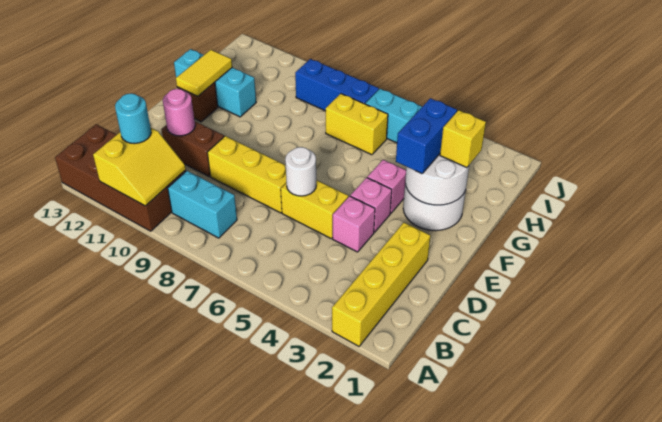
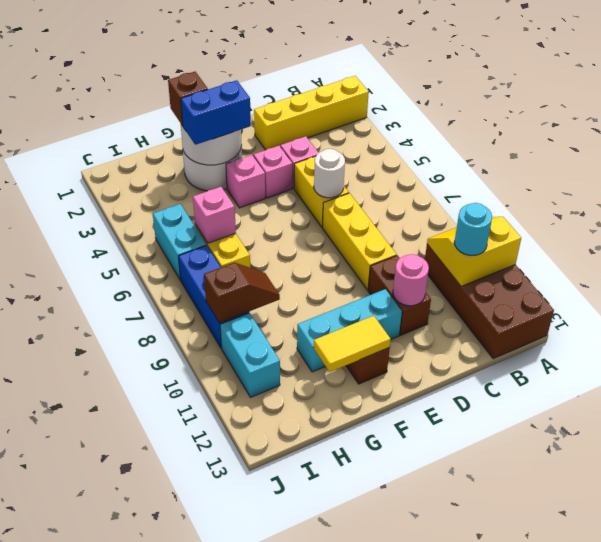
cyan brick B8:B9 level 1 -> cyan brick I10:I11 level 1
yellow brick G2 level 3 -> brown brick G2 level 3
cyan brick G11:G13 level 1 -> cyan brick E11:G11 level 1
none -> pink brick H6 level 2
none -> brown slope H9:I9 level 2 top I

